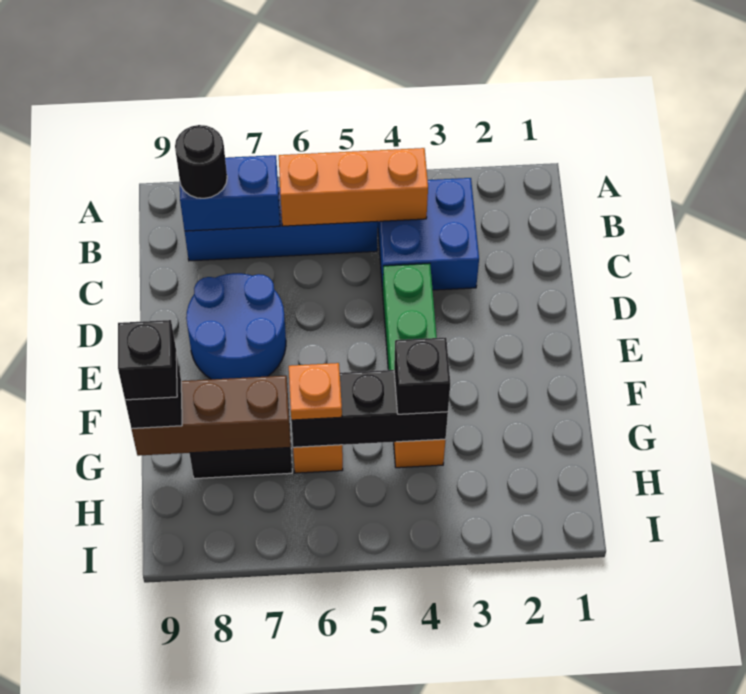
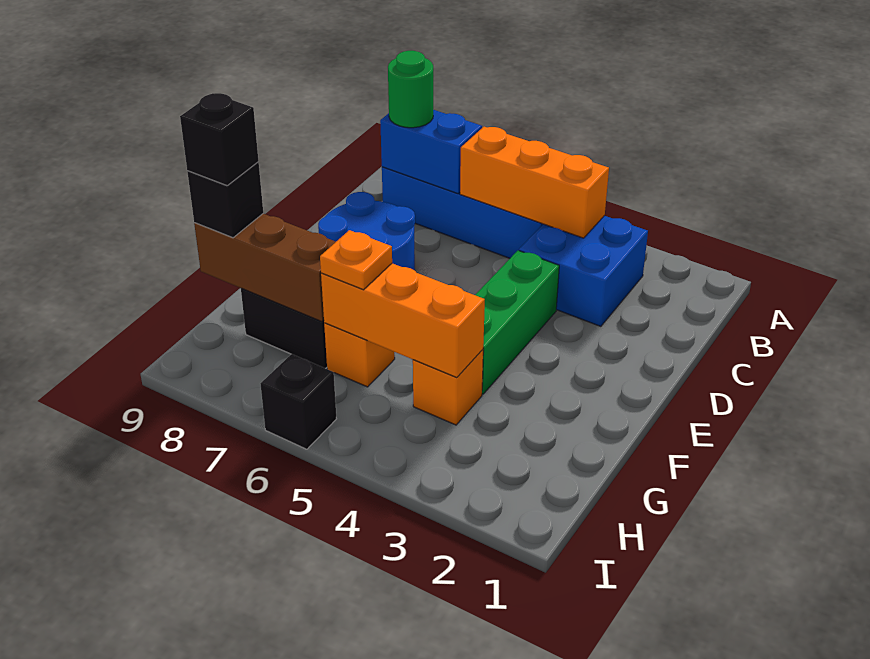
black round brick B8 level 3 -> green round brick B8 level 3
black brick G4:G6 level 2 -> orange brick G4:G6 level 2
black brick G4 level 3 -> black brick I6 level 1

